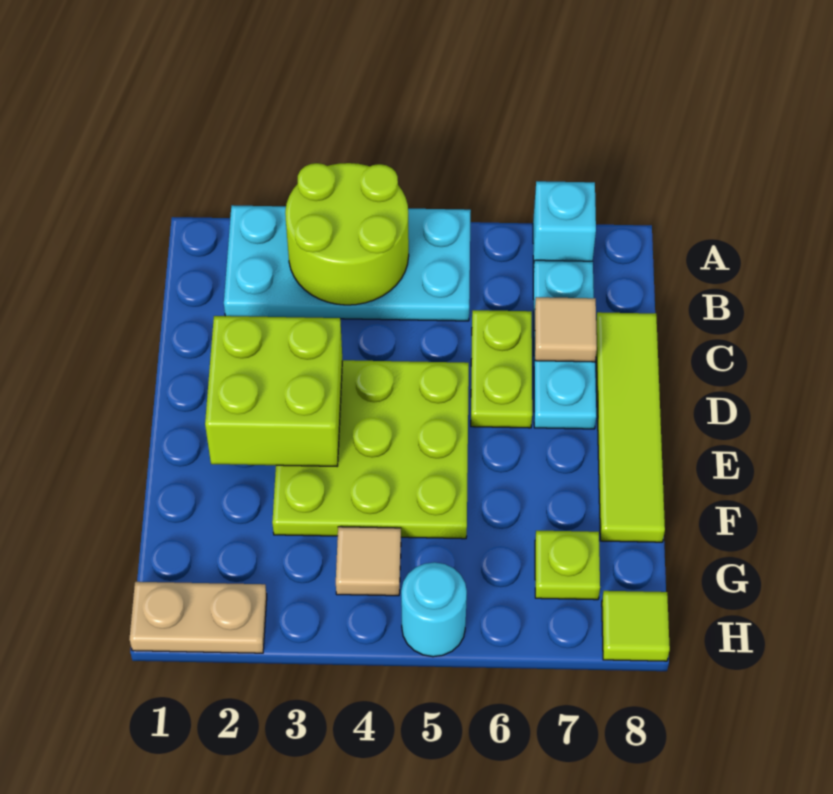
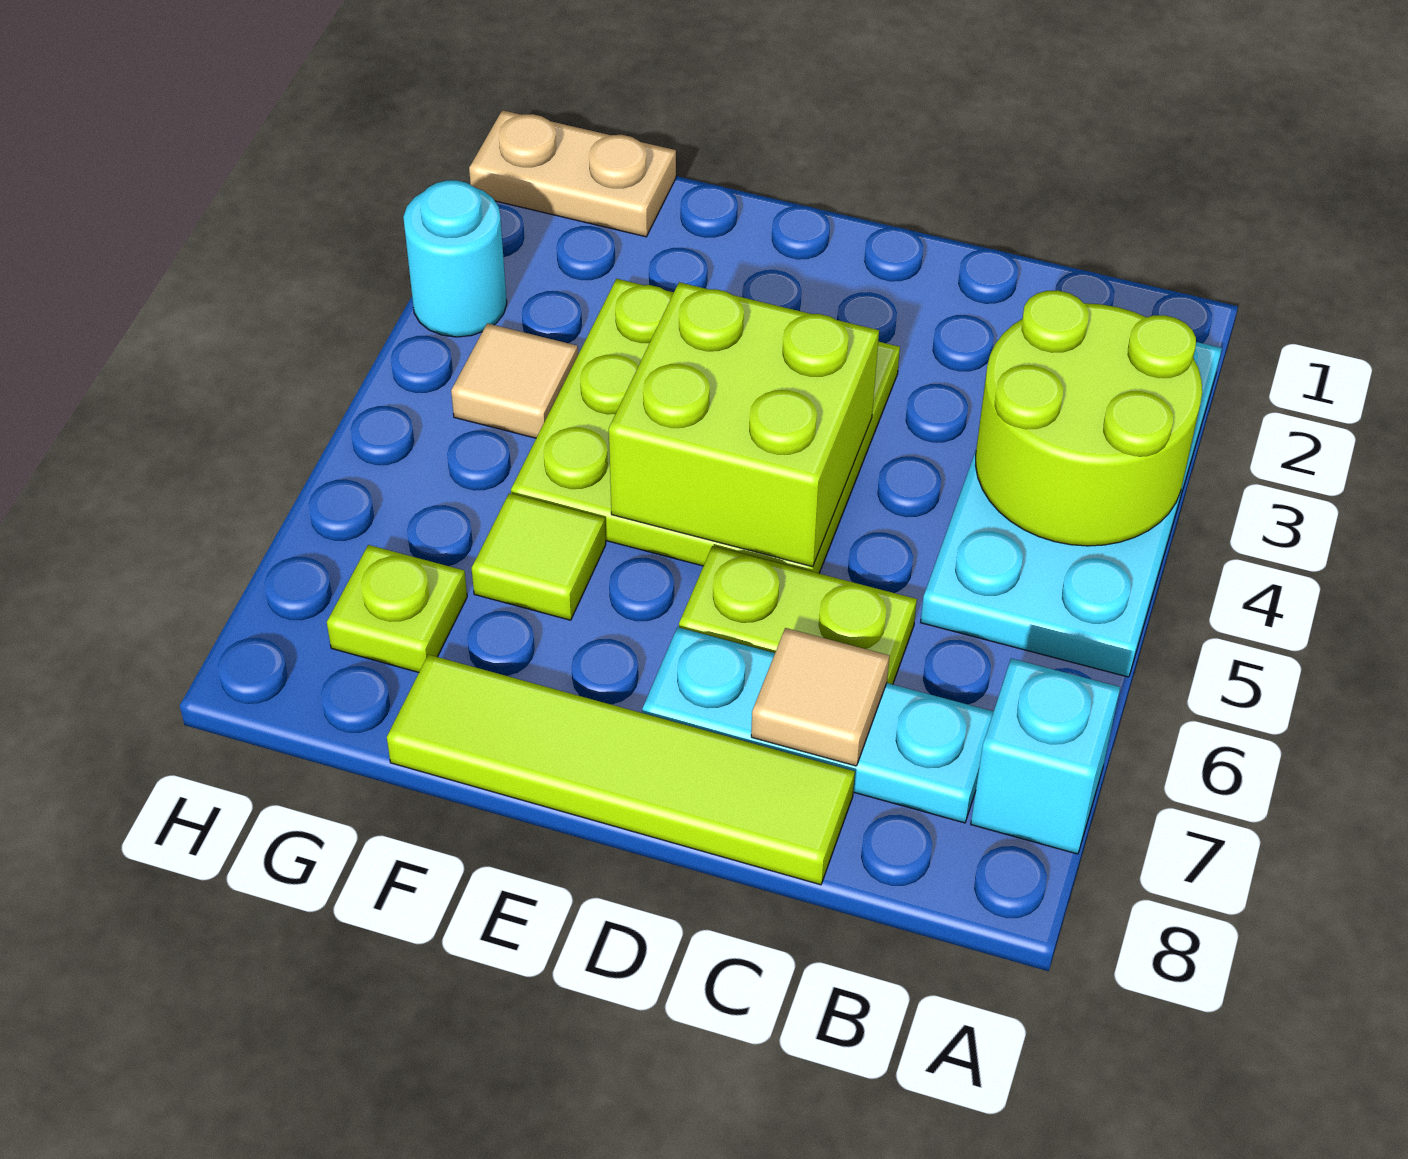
lime brick D2:E3 level 2 -> lime brick D4:E5 level 2
tan plate H1:H2 level 1 -> tan plate G1:H1 level 1
cyan round brick H5 level 1 -> cyan round brick H3 level 1
lime tile H8 level 1 -> lime tile F6 level 1

